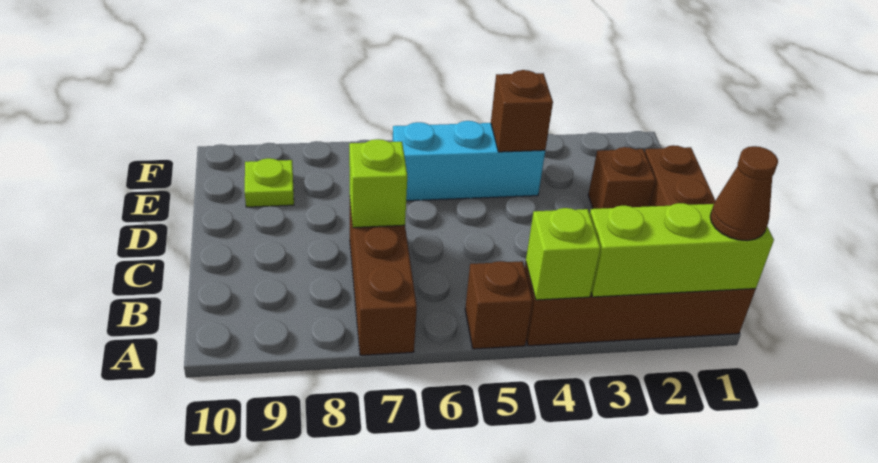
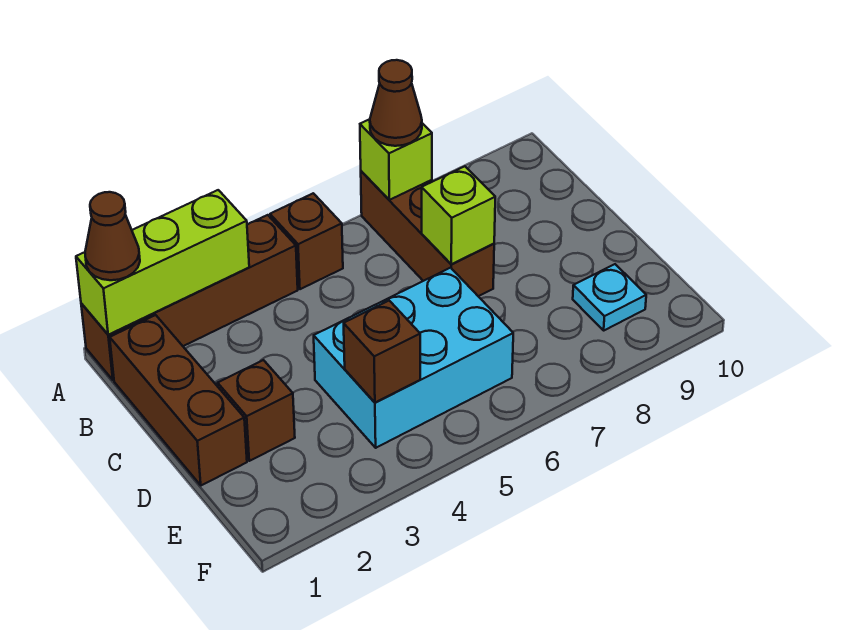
lime brick A4 level 2 -> lime brick A7 level 2
none -> brown cone A7 level 3
cyan brick E4:E6 level 1 -> cyan brick D4:E6 level 1
lime plate E9 level 1 -> cyan plate E9 level 1

